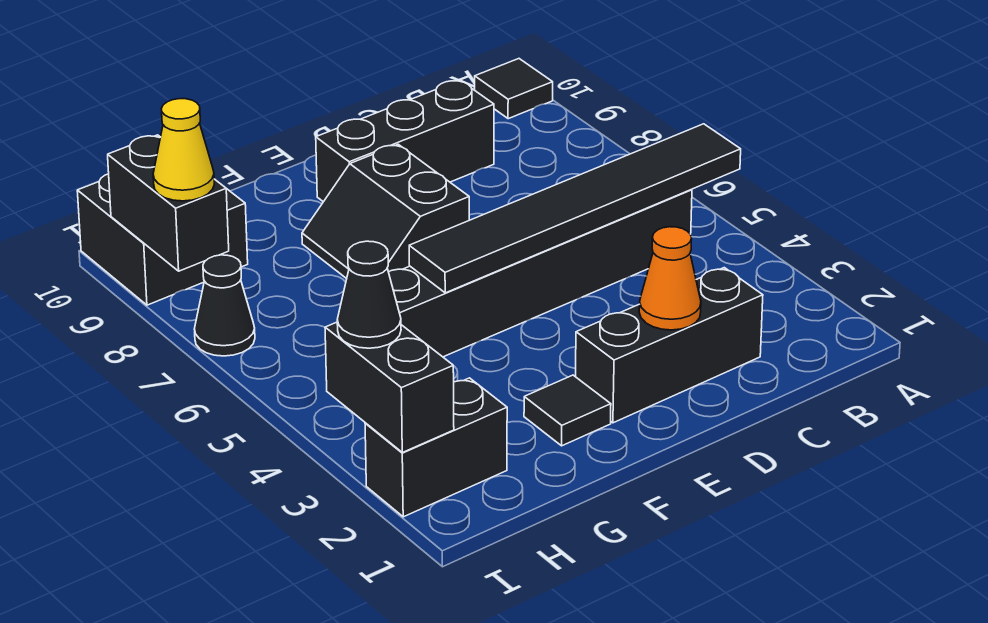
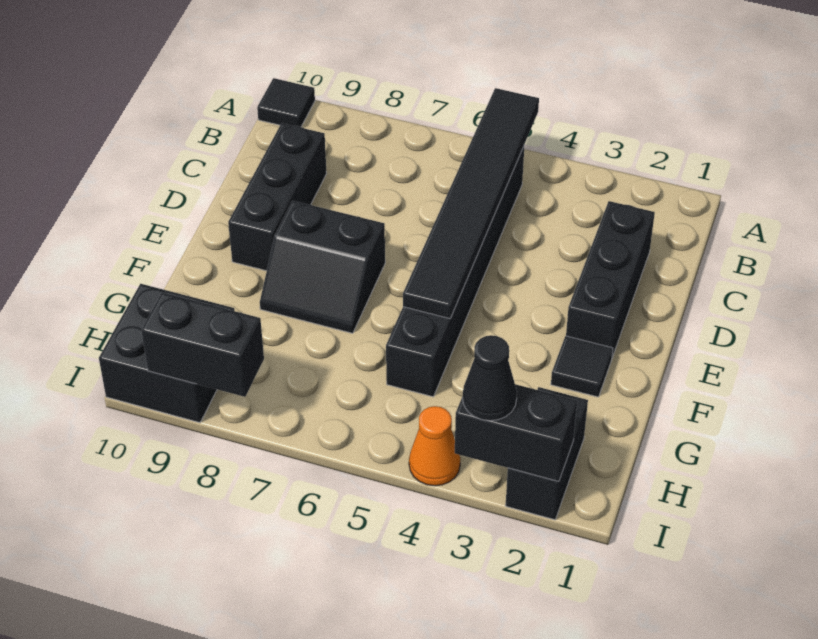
orange cone D2 level 2 -> orange cone I4 level 1
black cone I7 level 1 -> none
yellow cone I8 level 3 -> none

